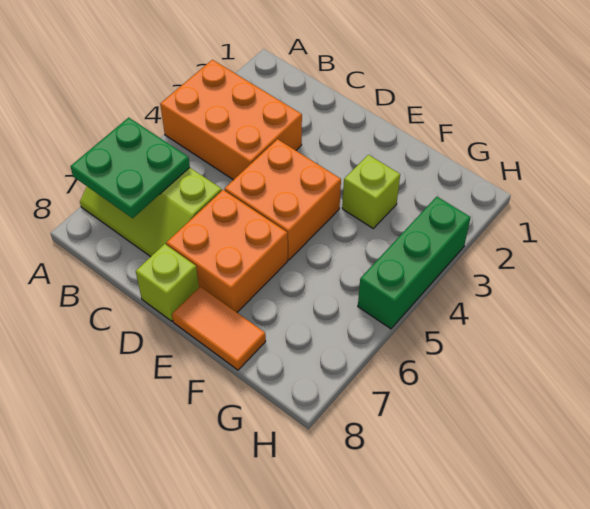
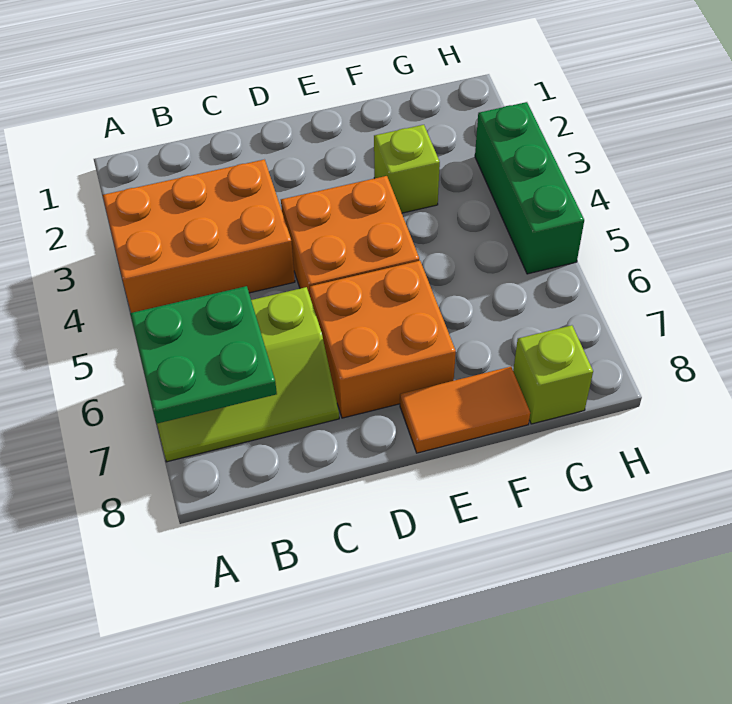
lime brick D8 level 1 -> lime brick G8 level 1

